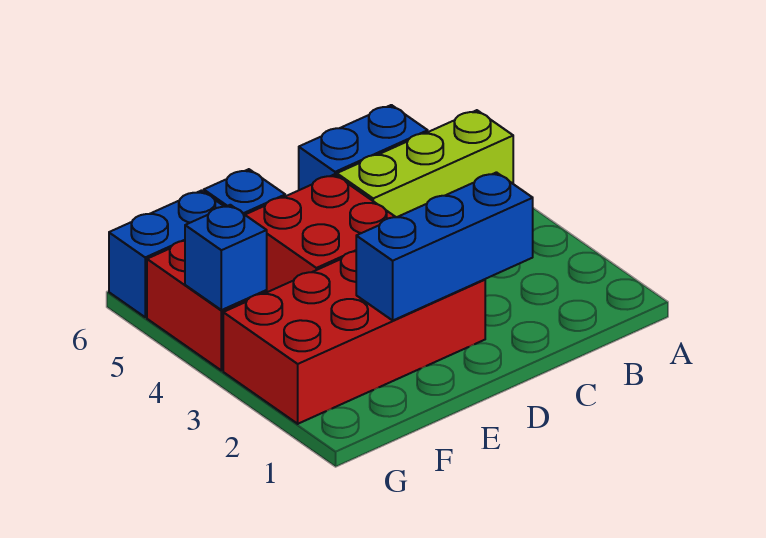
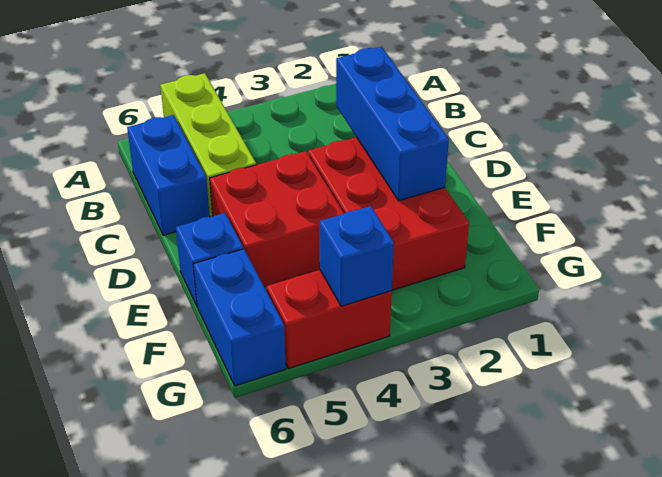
red brick D2:G3 level 1 -> red brick D2:F3 level 1

